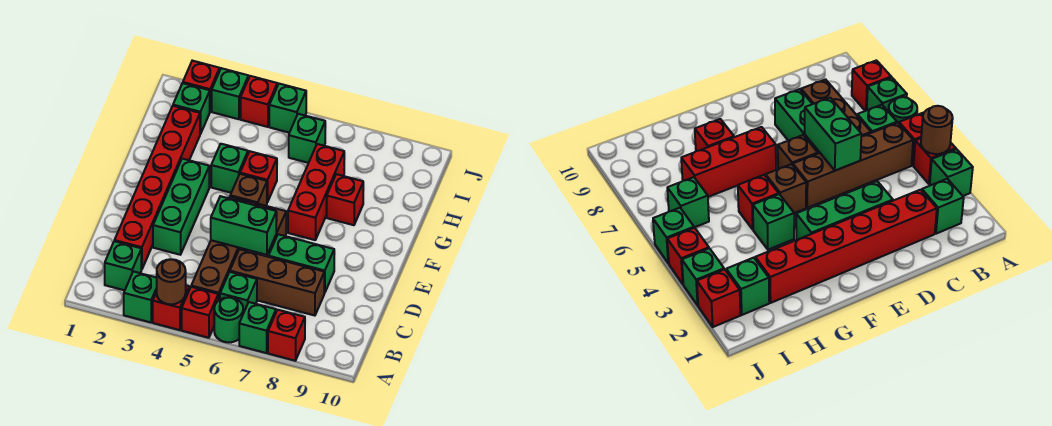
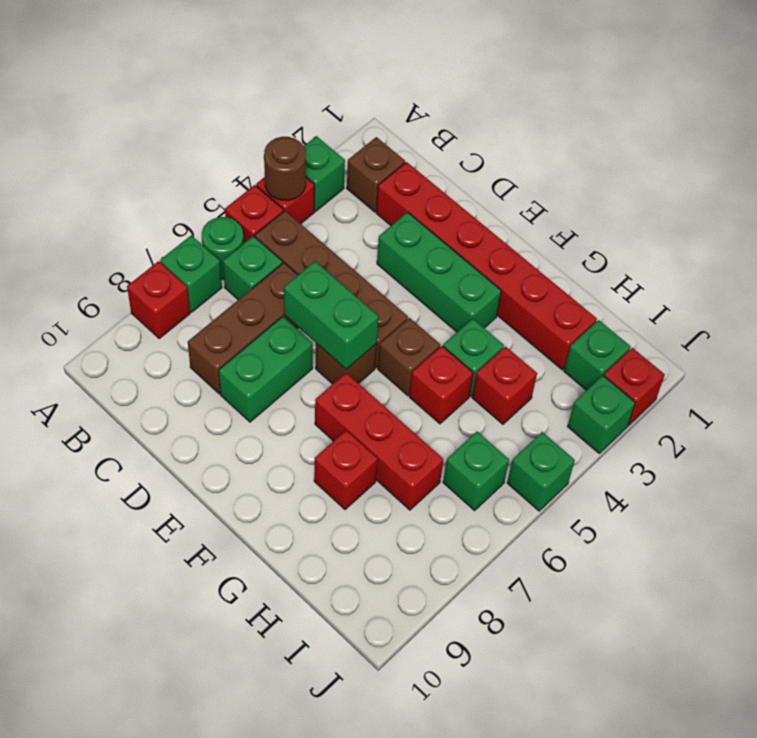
green brick B2 level 1 -> brown brick B2 level 1
green brick D5:D6 level 2 -> green brick D6:E6 level 2
red brick J4 level 1 -> red brick H4 level 1

